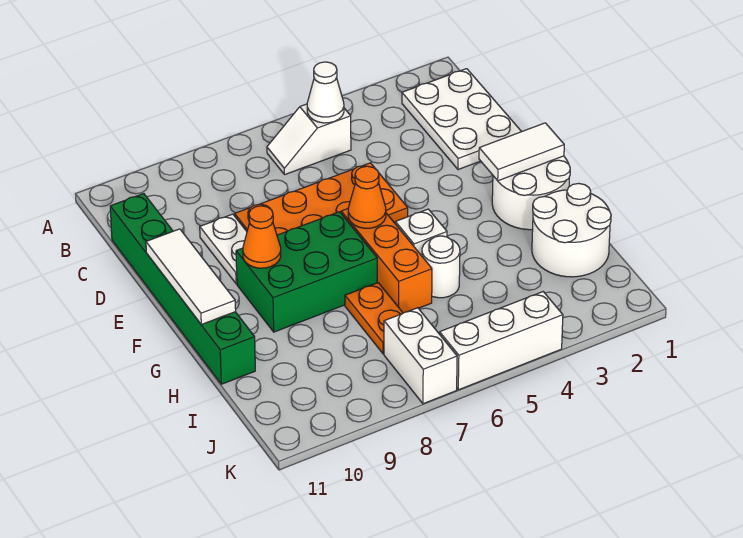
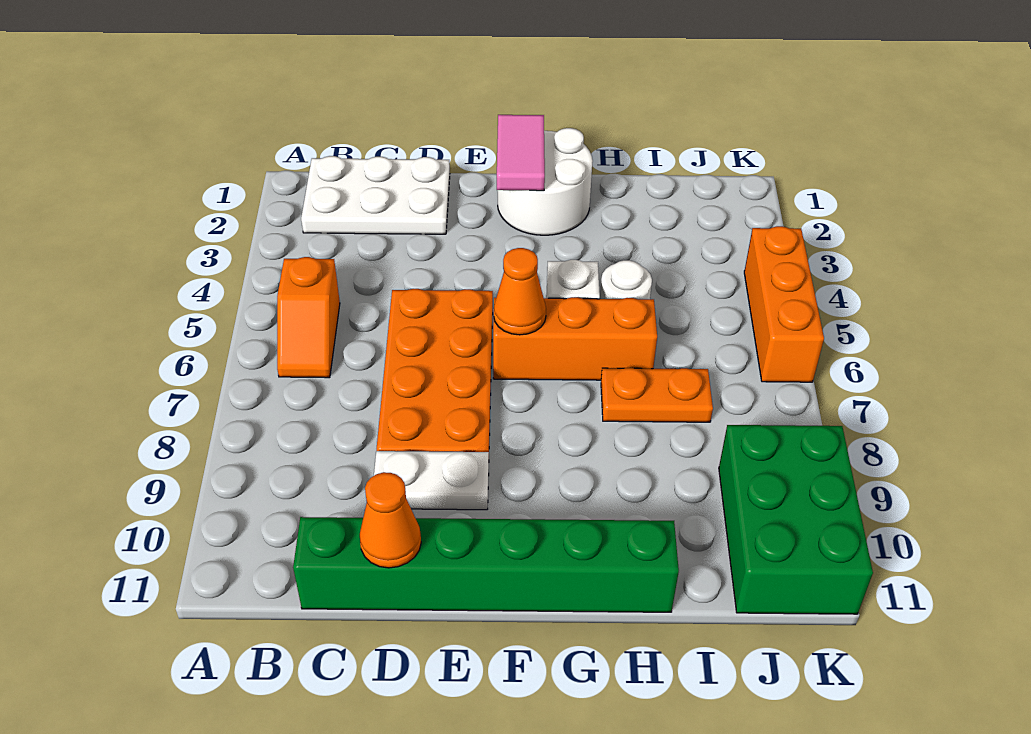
white slope B5:B6 level 1 top 5 -> orange slope B5:B6 level 1 top 5
white cone B5 level 2 -> none
white tile E11:G11 level 2 -> none
white tile F1:F2 level 2 -> pink tile F1:F2 level 2
green brick F7:G9 level 1 -> green brick J9:K11 level 1
orange cone F9 level 2 -> orange cone D11 level 2
white round brick H1:I2 level 1 -> none
white brick J7:K7 level 1 -> none
white brick K4:K6 level 1 -> orange brick K4:K6 level 1

